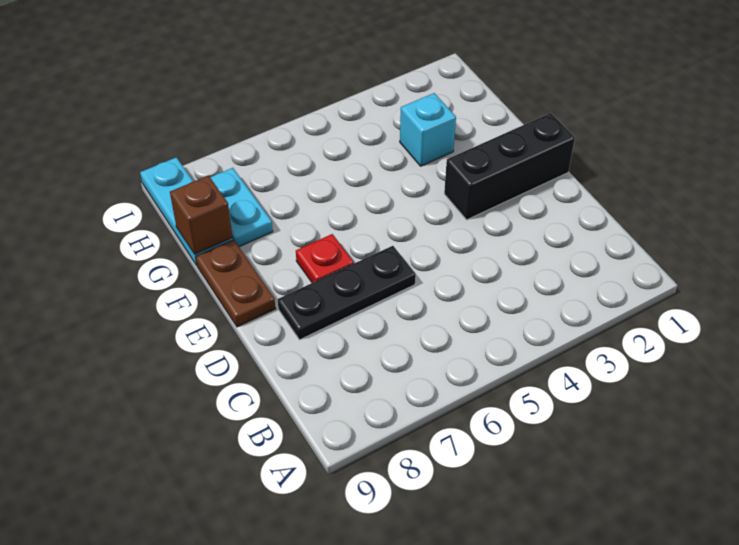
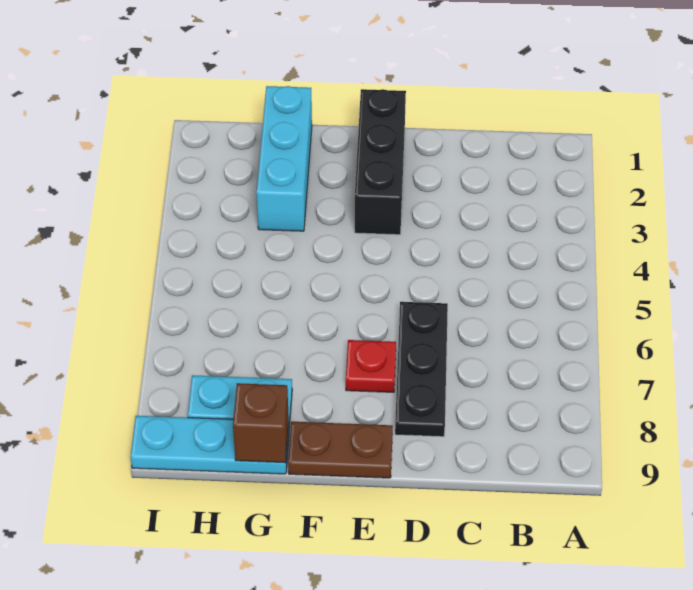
cyan brick G3 level 1 -> cyan brick G1:G3 level 1

